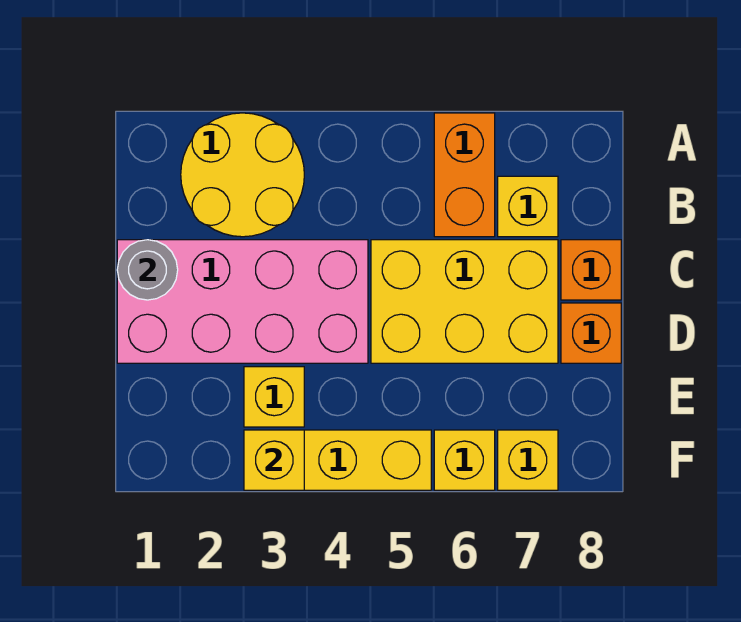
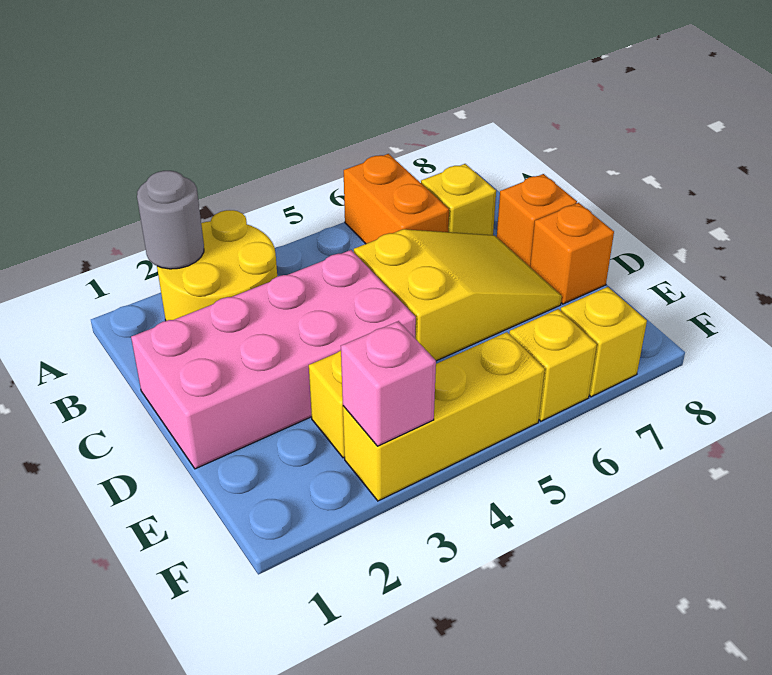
grey round brick C1 level 2 -> grey round brick A2 level 2
yellow brick C5:D7 level 1 -> yellow slope C5:D7 level 1 top 5
yellow brick F3 level 2 -> pink brick F3 level 2

